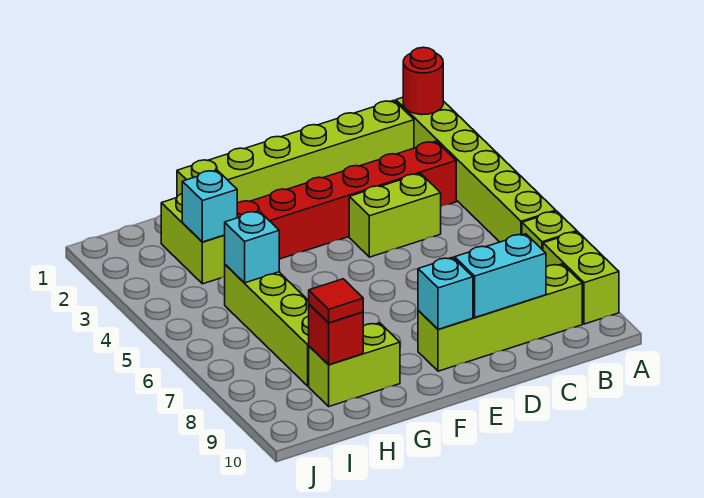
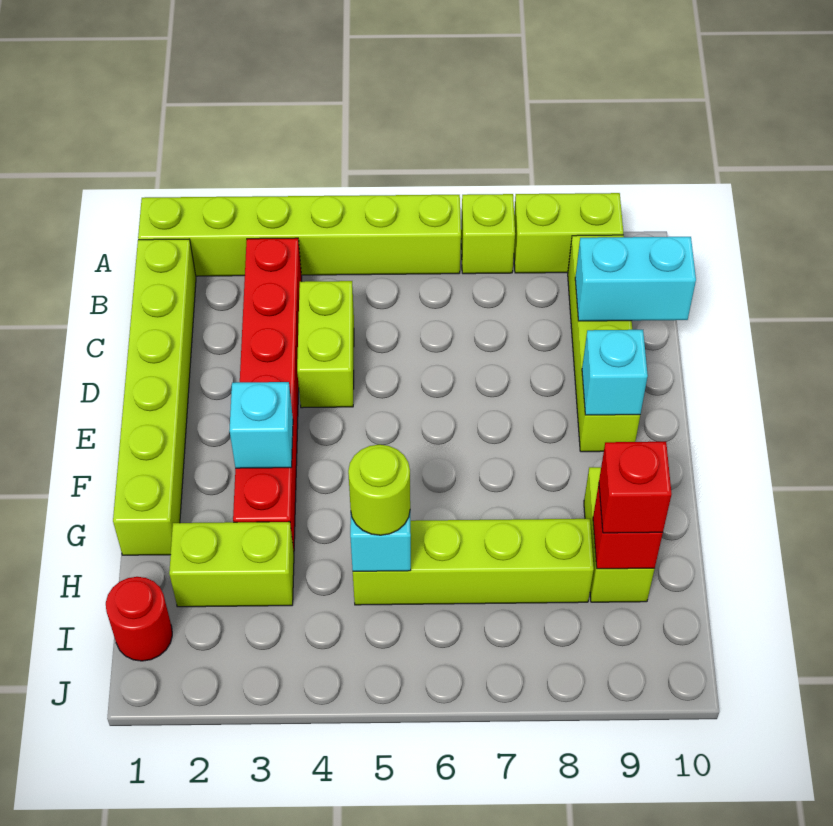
red round brick A1 level 2 -> red round brick I1 level 1
cyan brick C9:D9 level 2 -> cyan brick C9:C10 level 2
cyan brick H3 level 2 -> cyan brick F3 level 2
none -> lime round brick H5 level 3
red tile H9 level 3 -> red brick H9 level 3

